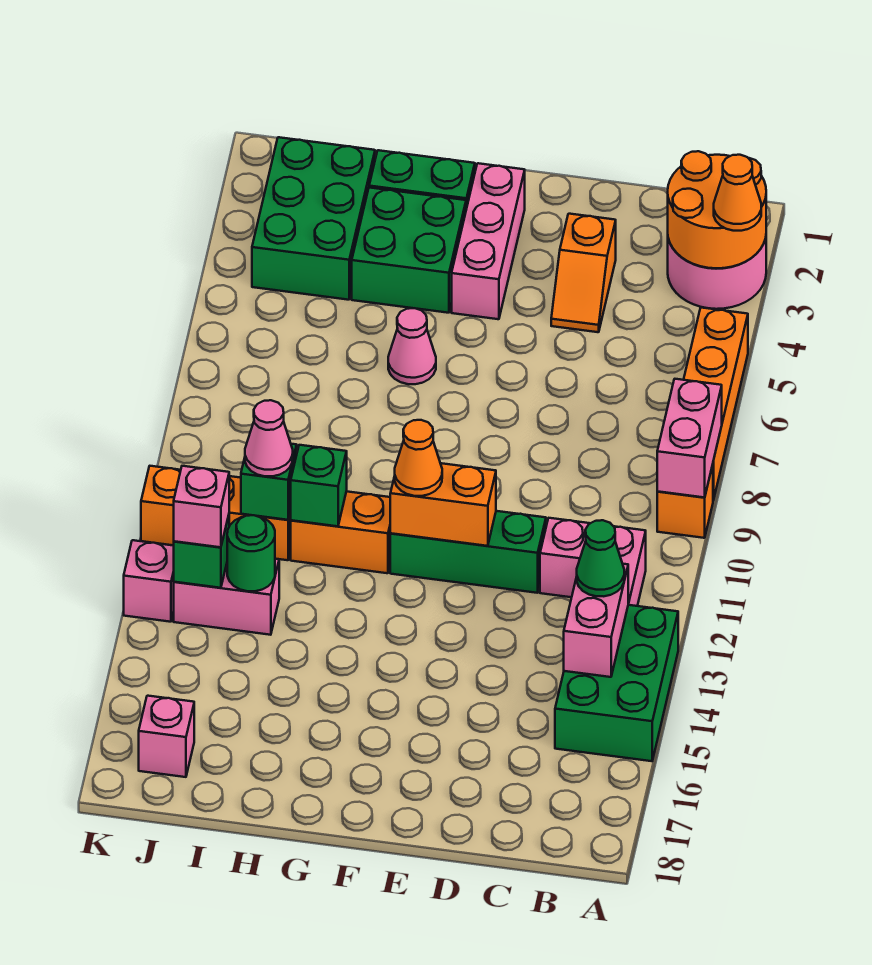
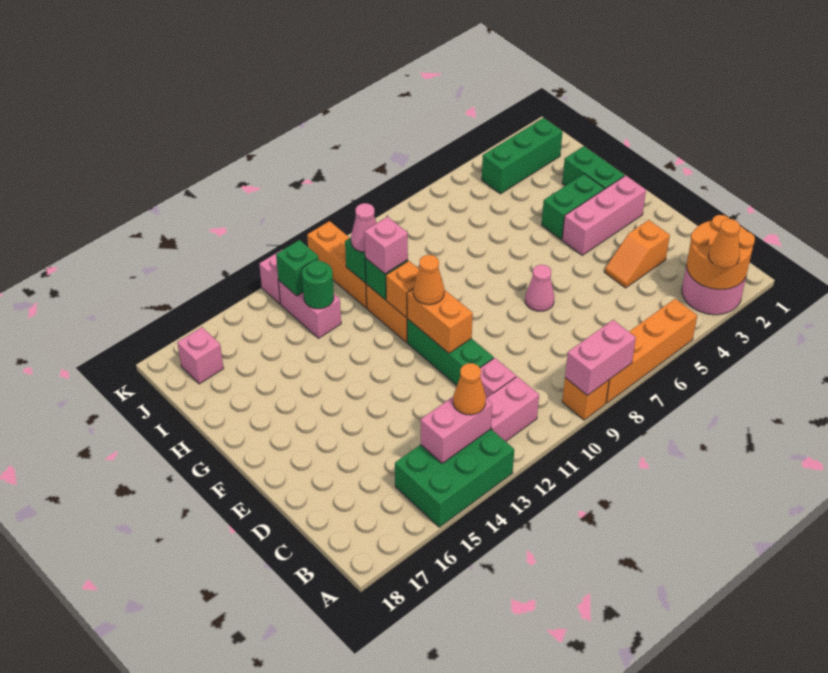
green cone B13 level 3 -> orange cone B13 level 3
green brick G3:H4 level 1 -> green brick G3:G4 level 1
pink cone G6 level 1 -> pink cone E7 level 1
none -> orange brick G11 level 2
green brick I2:J4 level 1 -> green brick J2:J4 level 1
pink brick J13 level 3 -> pink brick H11 level 3

